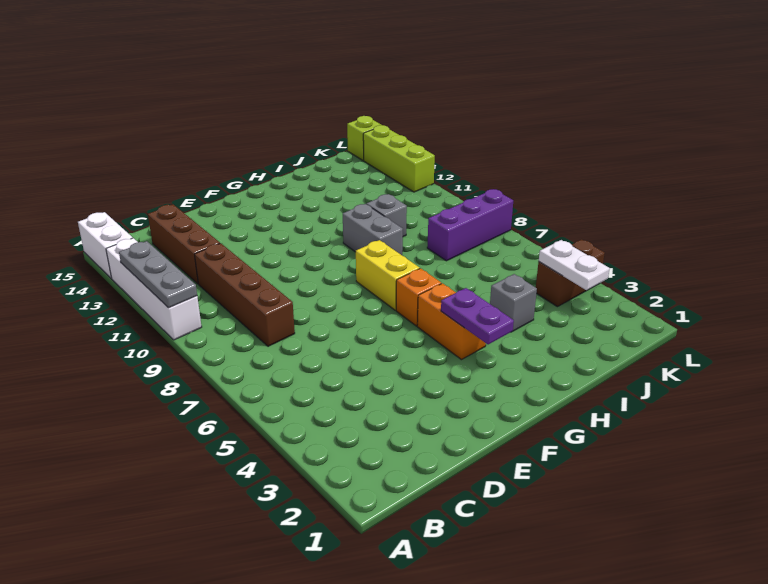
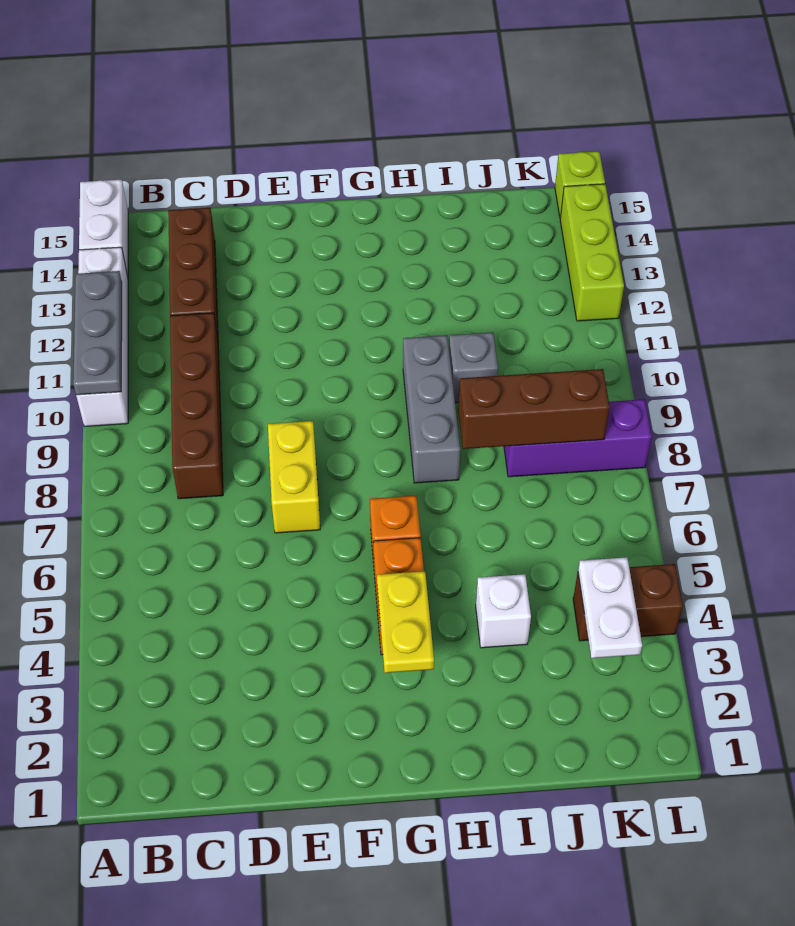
purple plate G3:G4 level 2 -> yellow plate G3:G4 level 2
yellow brick G7:G8 level 1 -> yellow brick E7:E8 level 1
grey brick H9:H10 level 1 -> grey brick H8:H10 level 1
grey brick I4 level 1 -> white brick I4 level 1
none -> brown brick I8:K8 level 2

